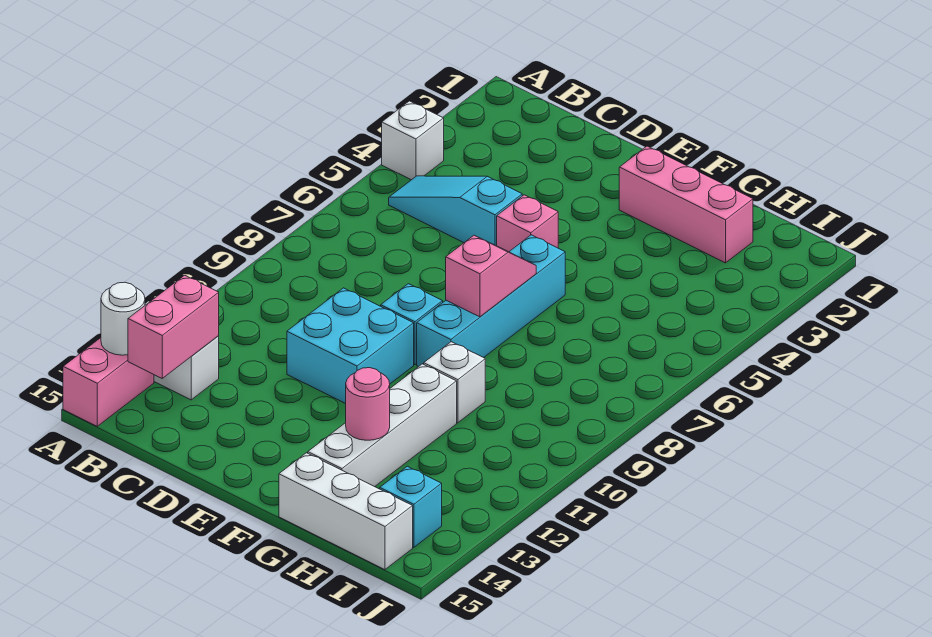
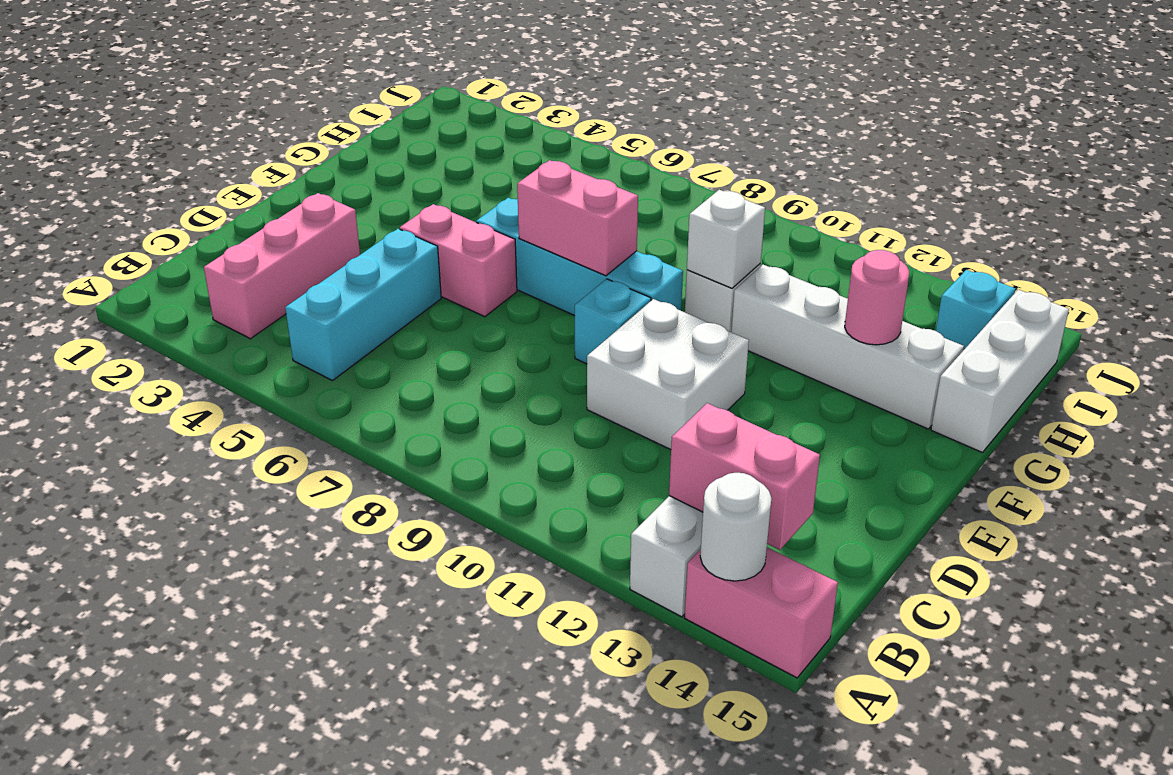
white brick A4 level 1 -> white brick G10 level 2
cyan slope B5:D5 level 1 top D -> cyan brick B5:D5 level 1
cyan brick D10:E11 level 1 -> white brick D10:E11 level 1
pink brick E5 level 1 -> pink brick E5:E6 level 1
pink brick F2:H2 level 1 -> pink brick B3:D3 level 1
pink slope F7:F8 level 2 top 8 -> pink brick F7:F8 level 2

